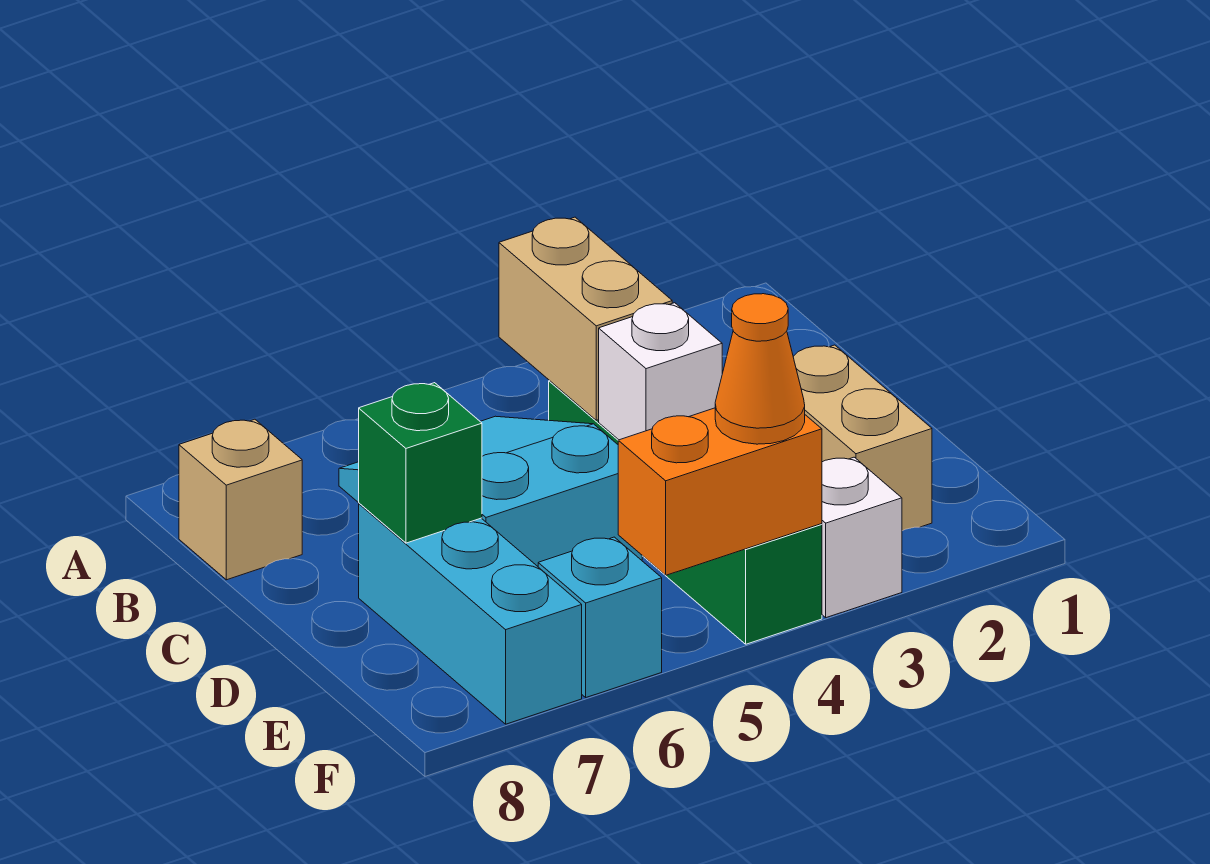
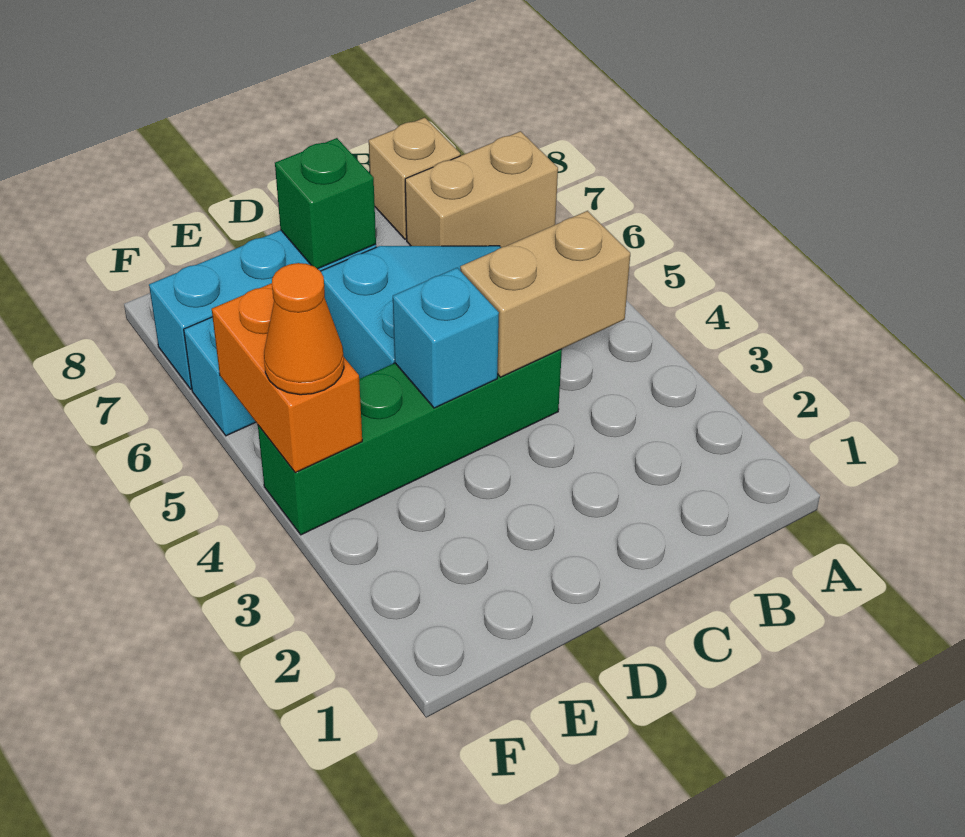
tan brick D2:E2 level 1 -> tan brick A7:B7 level 1
white brick D4 level 2 -> cyan brick D4 level 2
white brick F3 level 1 -> none

